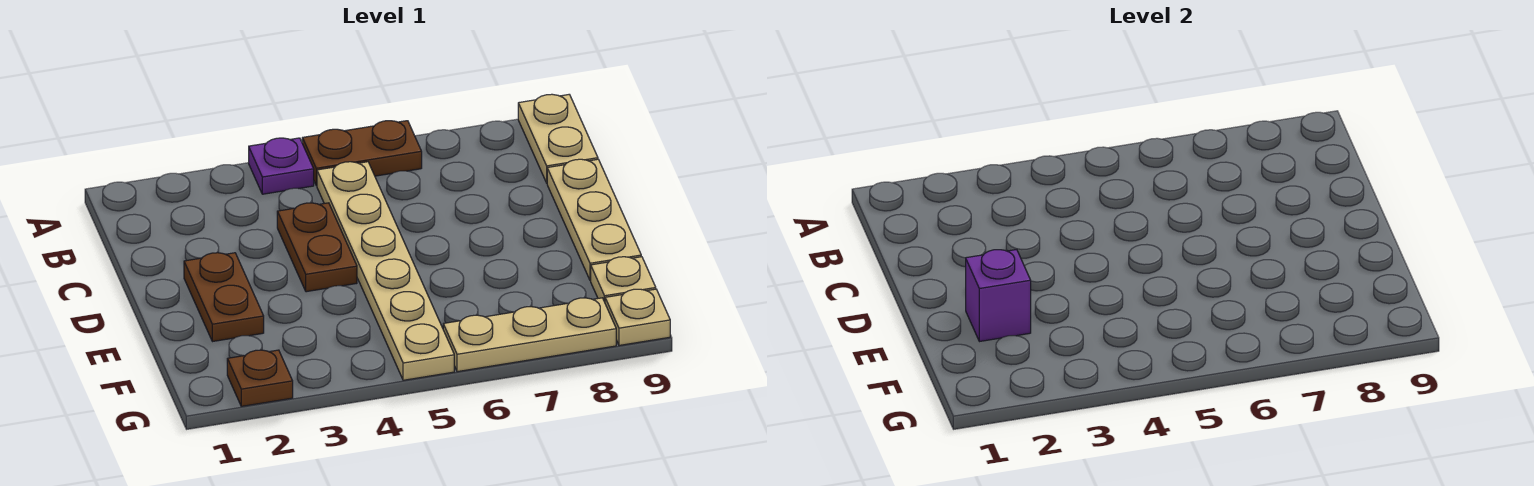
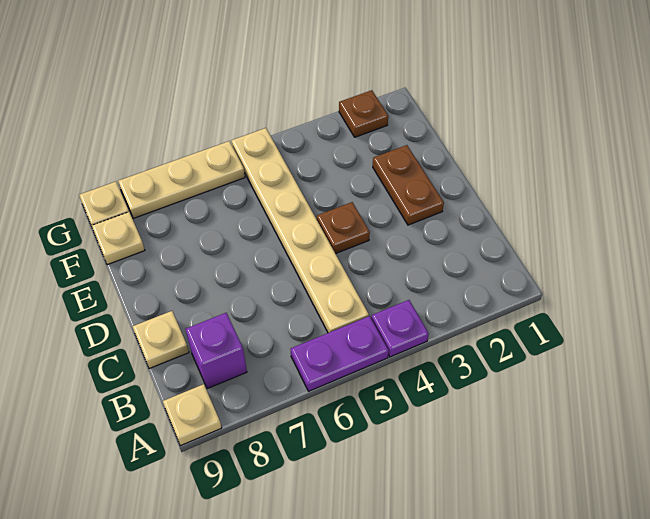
brown plate A5:A6 level 1 -> purple plate A5:A6 level 1
tan plate A9:B9 level 1 -> tan plate A9 level 1
brown plate C4:D4 level 1 -> brown plate D4 level 1
tan plate C9:E9 level 1 -> tan plate C9 level 1
purple brick E2 level 2 -> purple brick B8 level 1

